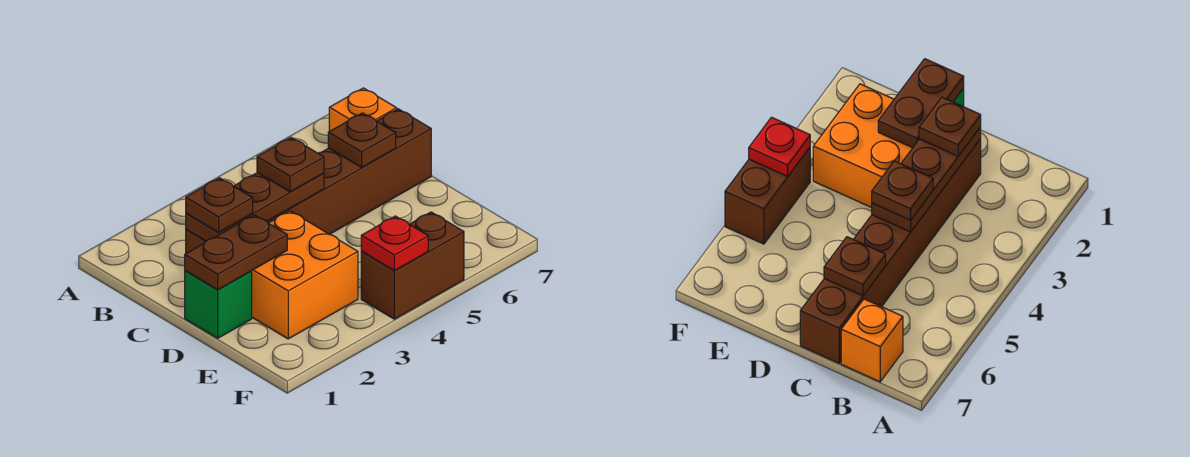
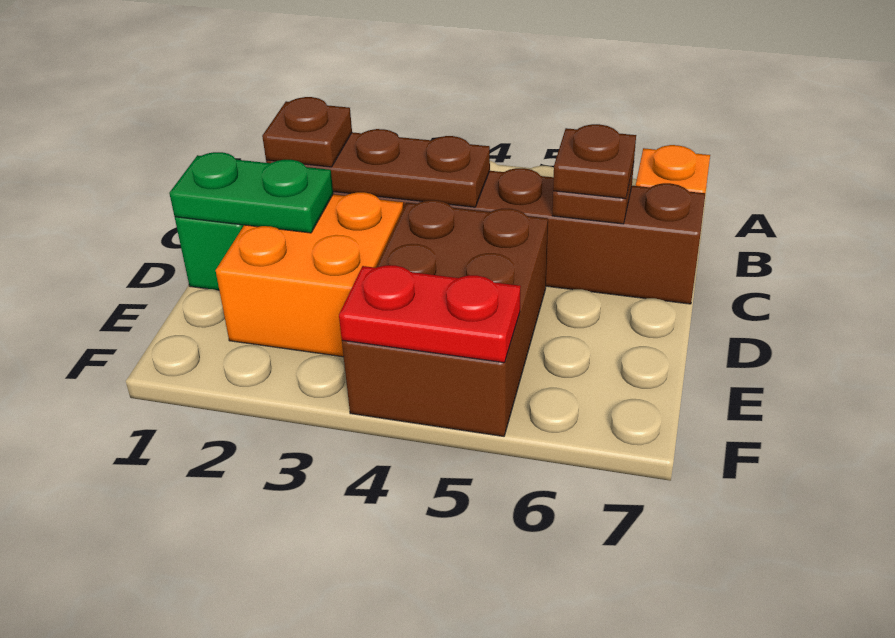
brown plate C4 level 3 -> brown plate C6 level 3
brown plate D1:D2 level 2 -> green plate D1:D2 level 2
brown brick F4:F5 level 1 -> brown brick D4:F5 level 1
red plate F4 level 2 -> red plate F4:F5 level 2

